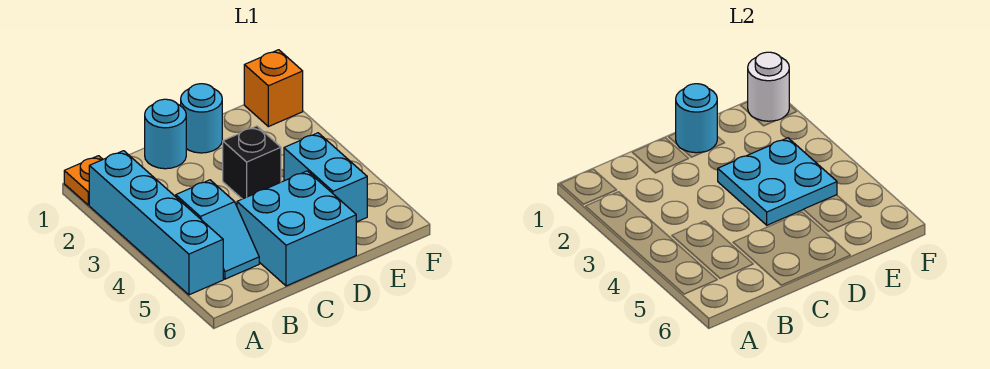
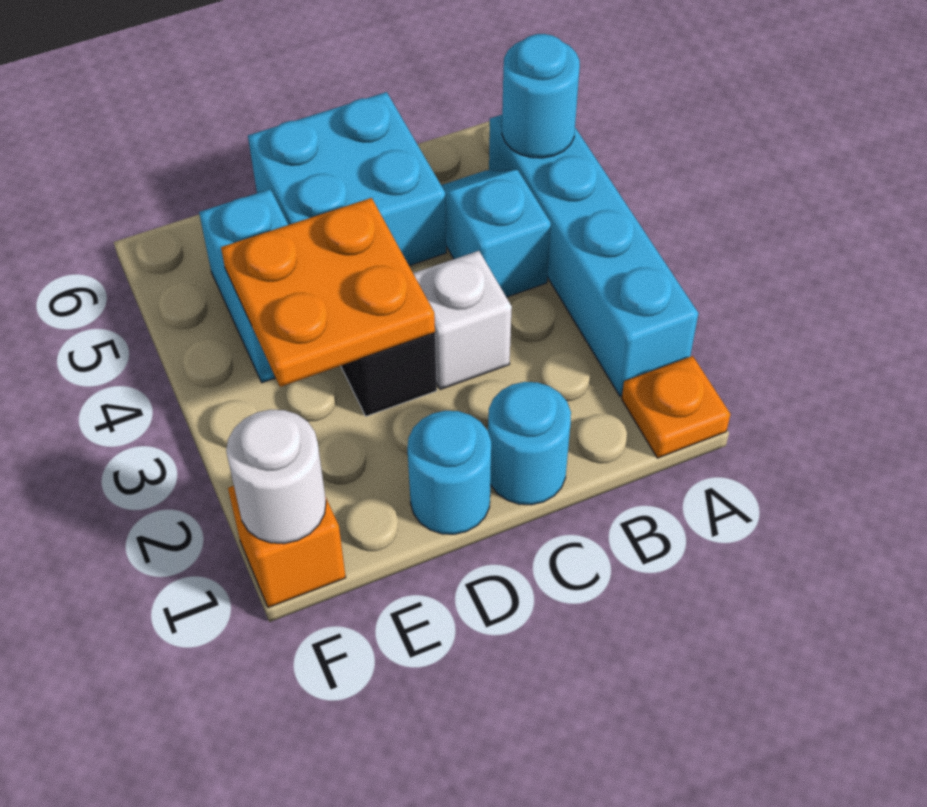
none -> white brick C3 level 1
cyan round brick D1 level 2 -> cyan round brick A5 level 2
cyan plate D3:E4 level 2 -> orange plate D3:E4 level 2

